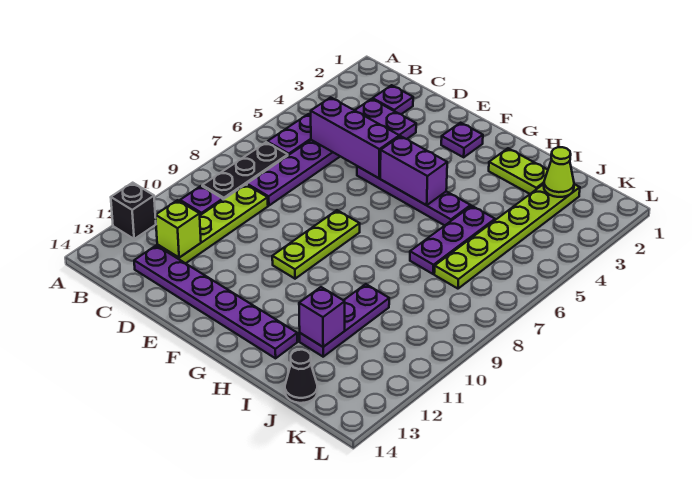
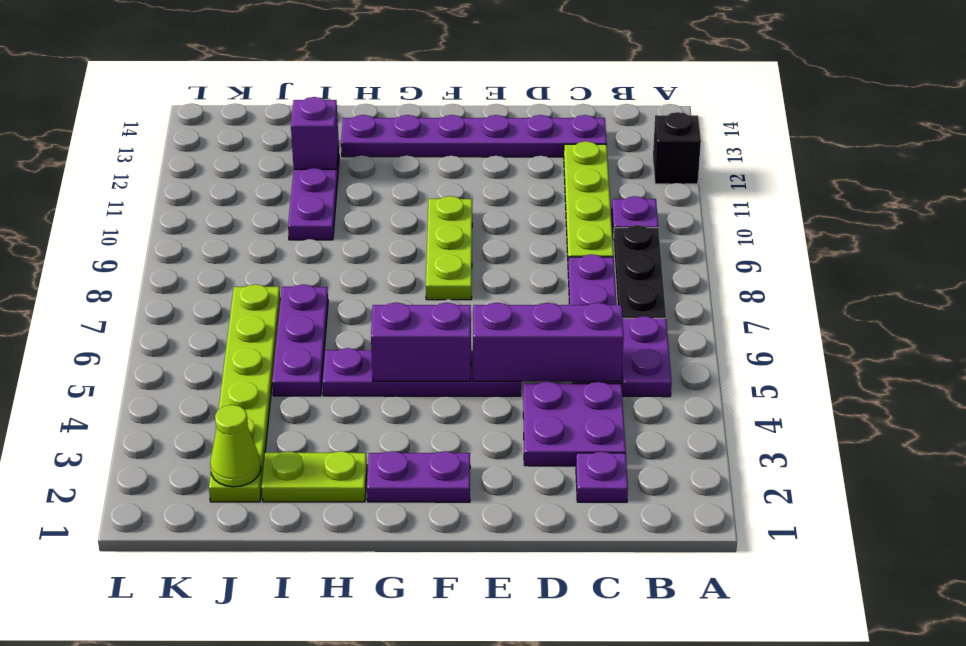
lime brick C12 level 2 -> none
purple plate F2 level 1 -> purple plate F2:G2 level 1
black cone J14 level 1 -> none

